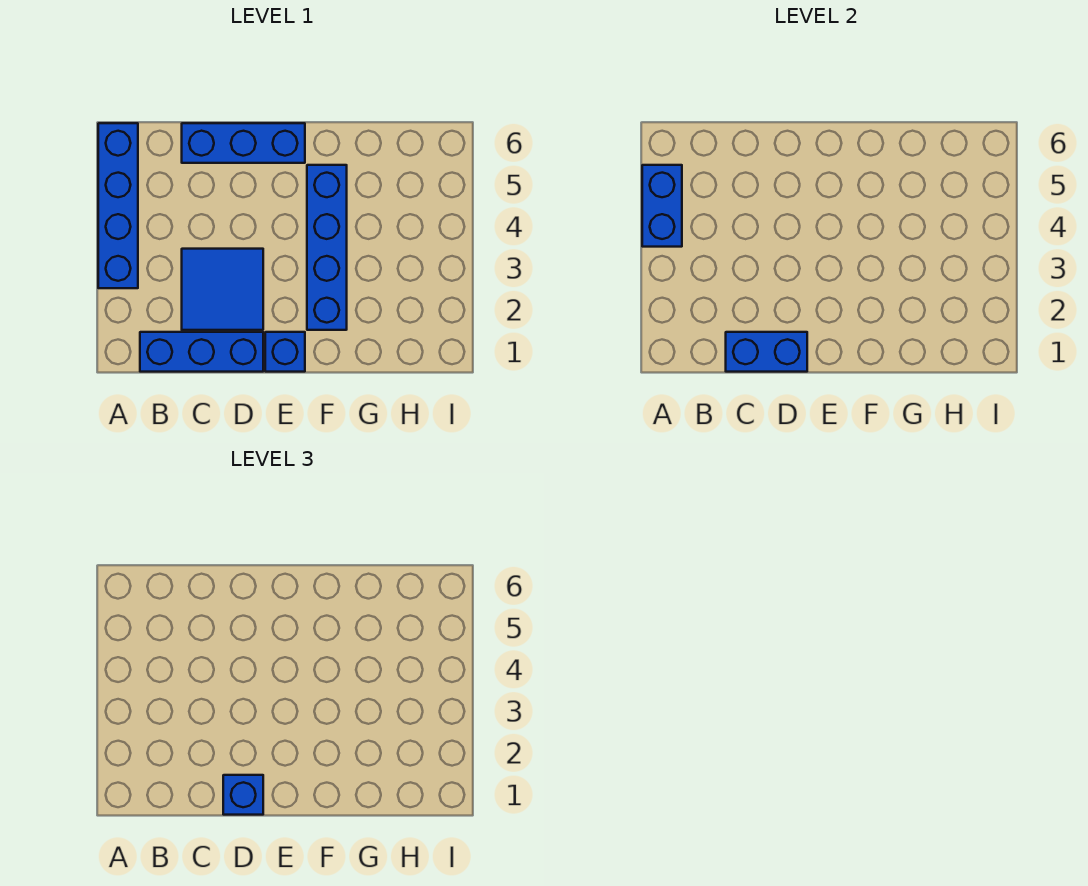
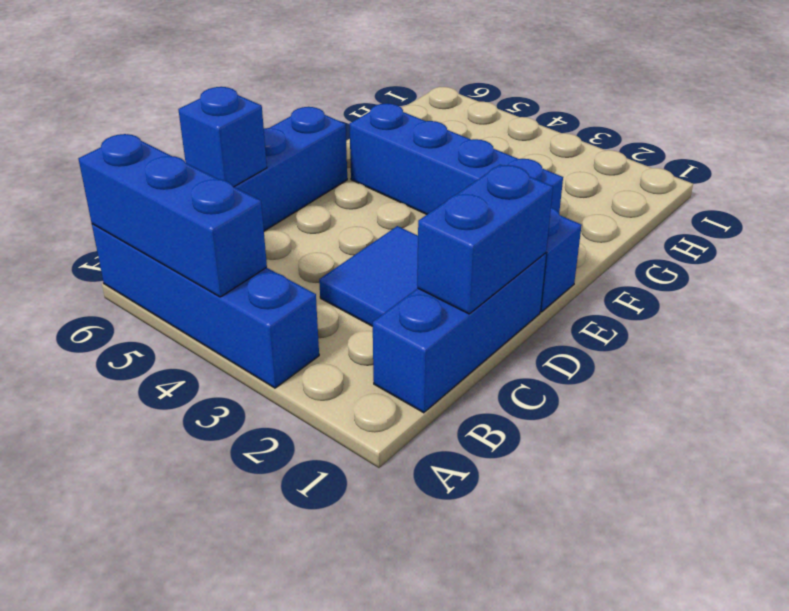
blue brick A4:A5 level 2 -> blue brick A4:A6 level 2
blue brick D1 level 3 -> blue brick C6 level 2

